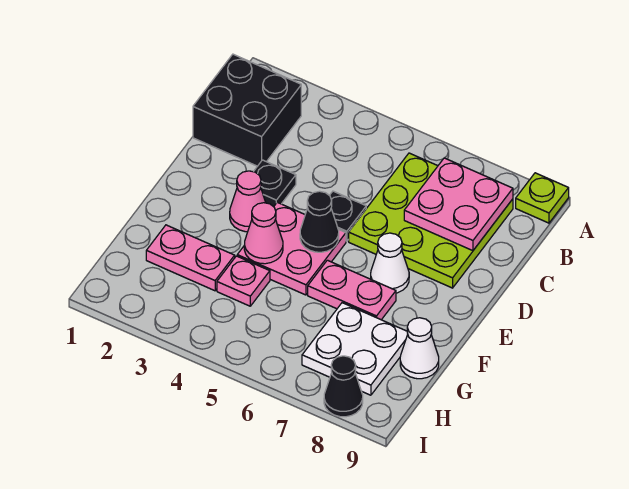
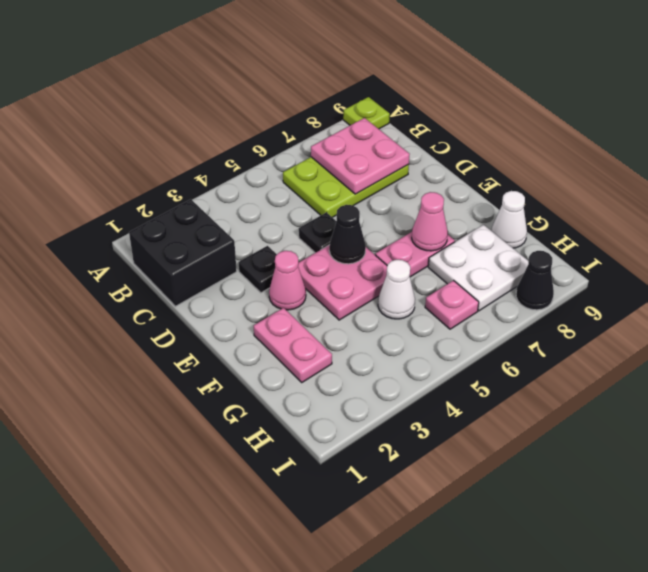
lime plate B6:D8 level 1 -> lime plate B6:C8 level 1
white cone E7 level 1 -> white cone G5 level 1
pink cone F4 level 2 -> pink cone F7 level 2
pink plate G2:G3 level 1 -> pink plate F2:G2 level 1
pink plate G4 level 1 -> pink plate H6 level 1

